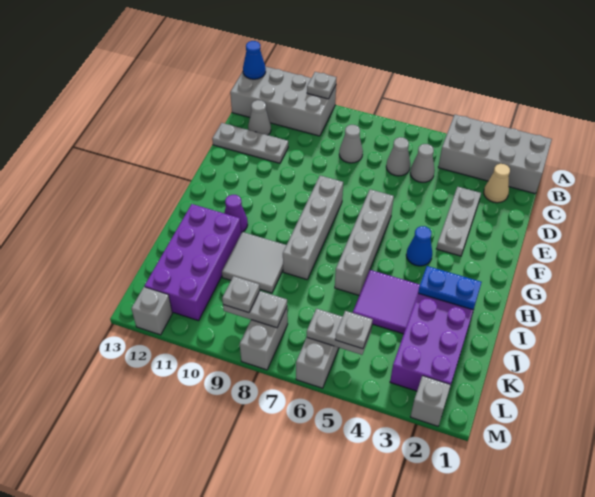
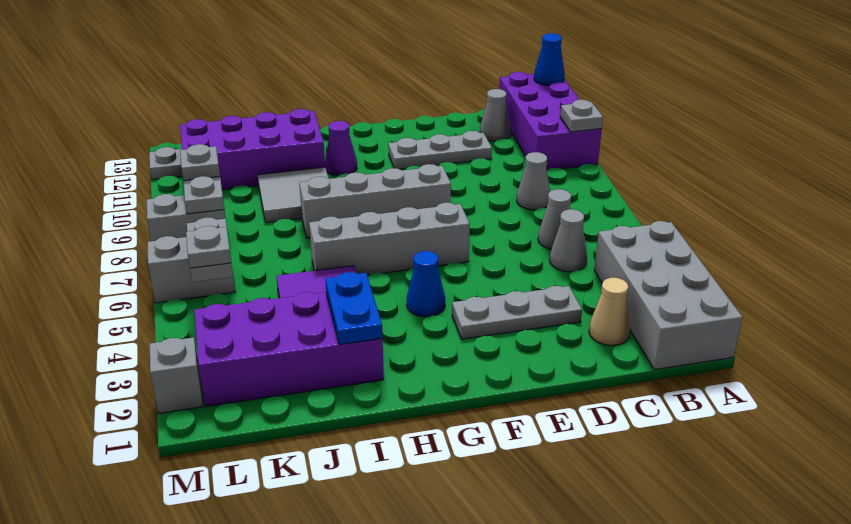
grey brick A10:B13 level 1 -> purple brick A10:B13 level 1
grey plate D11:D13 level 1 -> grey plate D11:F11 level 1
grey brick M12 level 1 -> grey plate M12 level 1

